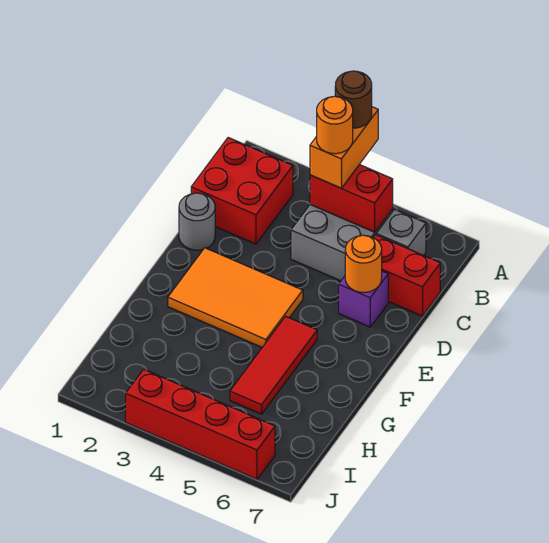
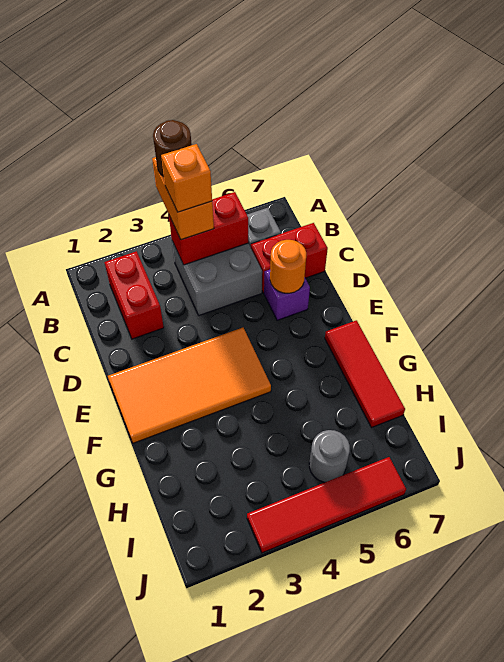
red brick B1:C2 level 1 -> red brick B2:C2 level 1
orange round brick B4 level 4 -> orange brick B4 level 4
grey round brick D1 level 1 -> grey round brick I5 level 1
orange tile E2:F4 level 1 -> orange tile E1:F4 level 1
red tile F5:H5 level 1 -> red tile F7:H7 level 1
red brick J3:J6 level 1 -> red tile J3:J6 level 1

